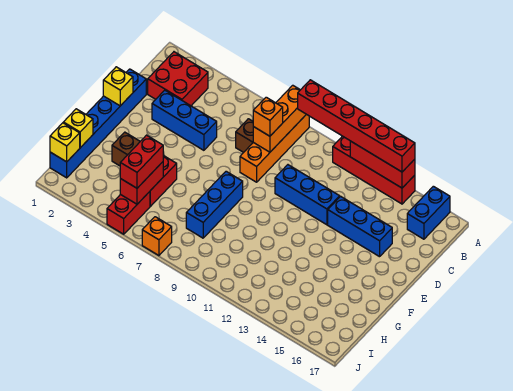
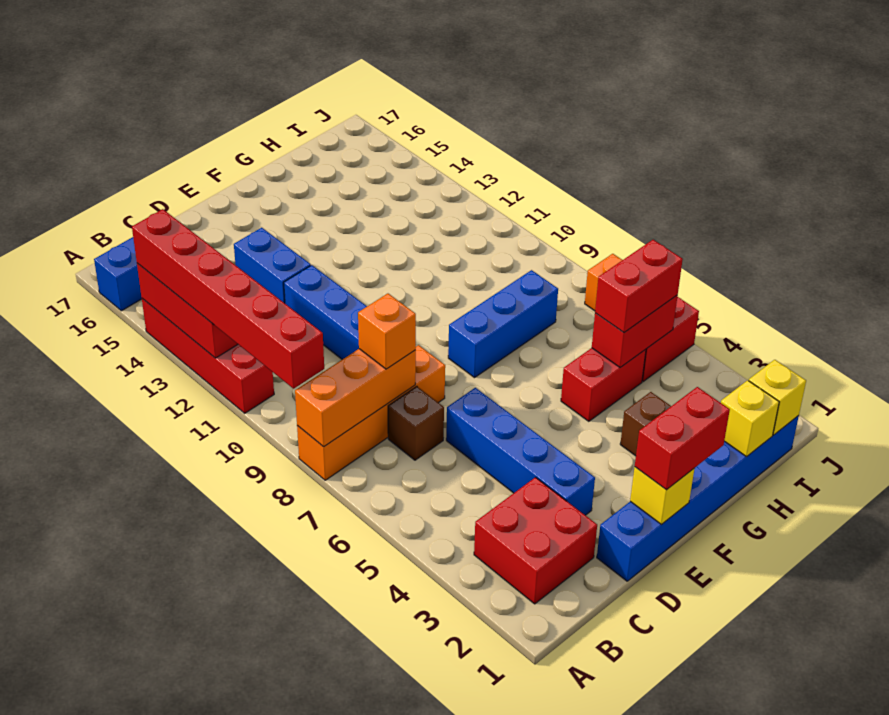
blue brick D3:D5 level 1 -> blue brick D3:D6 level 1
blue brick D13:D15 level 1 -> blue brick D13:D14 level 1
none -> red brick E1:F1 level 3

